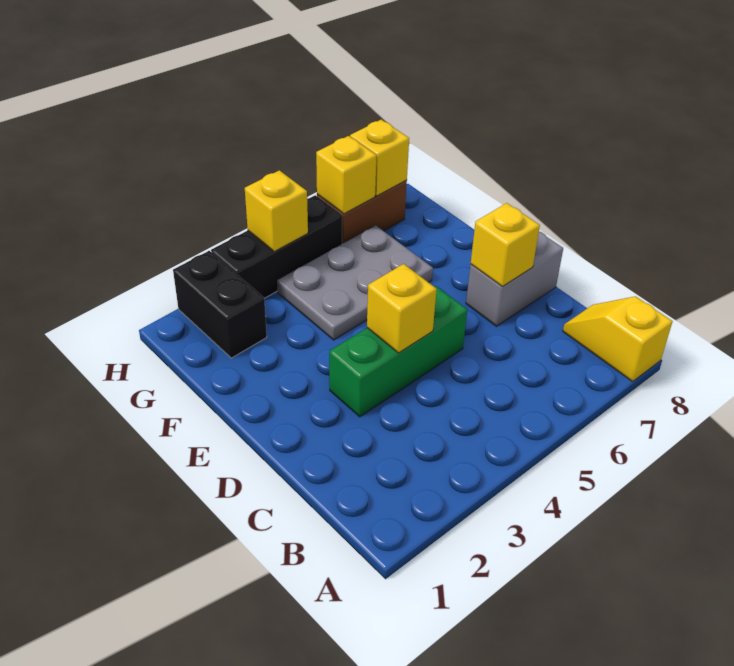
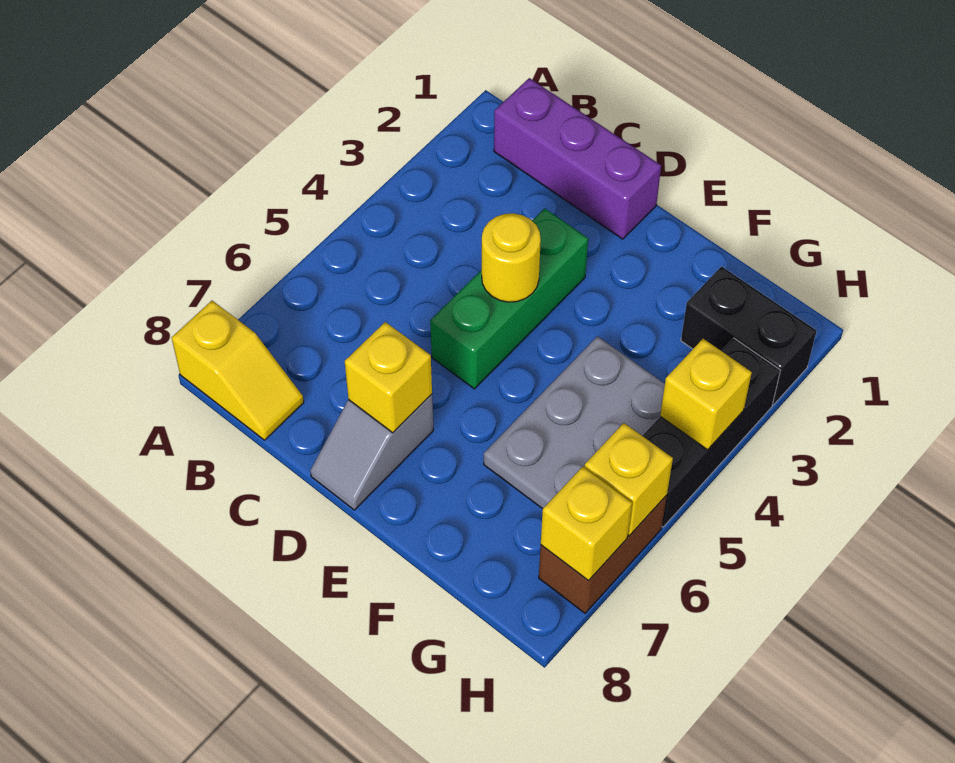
none -> purple brick B1:D1 level 1
yellow brick D4 level 2 -> yellow round brick D4 level 2
grey brick D7:D8 level 1 -> grey slope D7:D8 level 1 top 7

